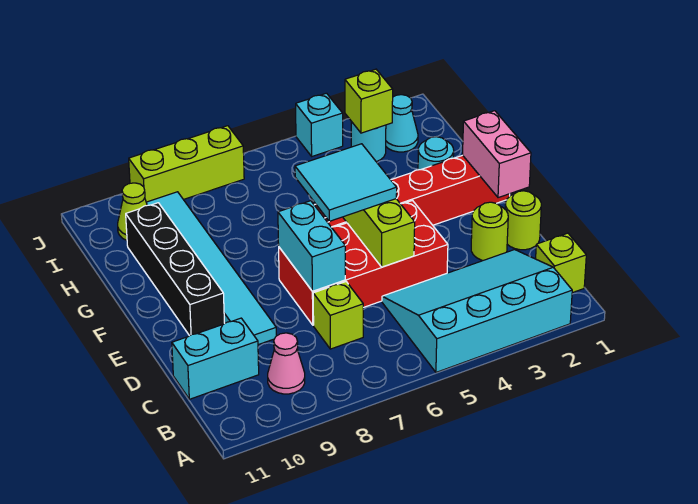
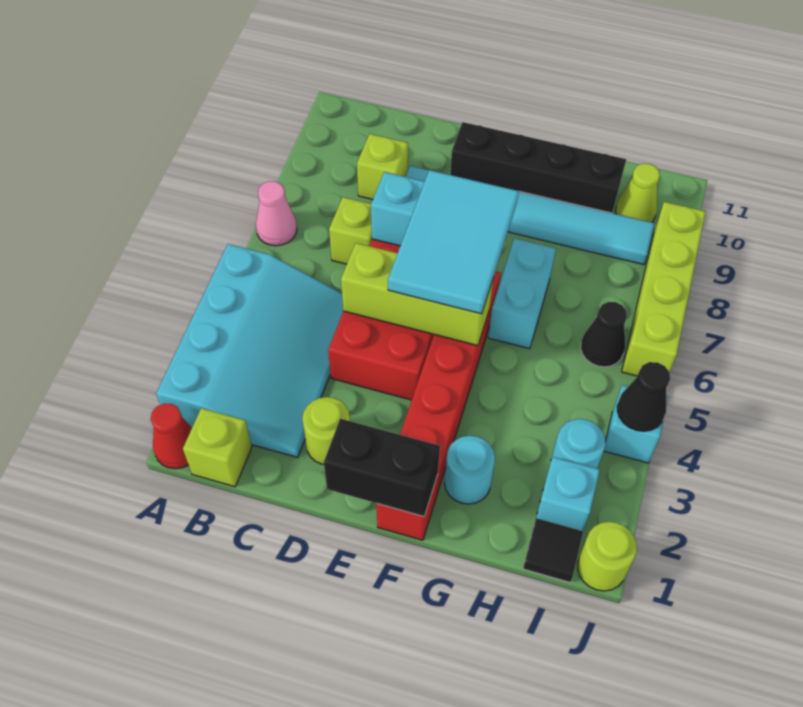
none -> red cone A1 level 1
pink cone B9 level 1 -> pink cone A7 level 1
cyan brick C10:C11 level 1 -> cyan brick G6:G7 level 1
lime round brick D1 level 1 -> lime round brick J1 level 1
pink brick E1:F1 level 2 -> black brick E1:F1 level 2
cyan tile E5:F6 level 3 -> cyan tile E5:F7 level 3
none -> black tile I1 level 1
cyan cone I2 level 1 -> cyan brick I2 level 1
lime brick I3 level 2 -> lime brick C9 level 1
none -> black cone I6 level 1
none -> black cone J4 level 2
lime brick J7:J9 level 1 -> lime brick J6:J9 level 1

